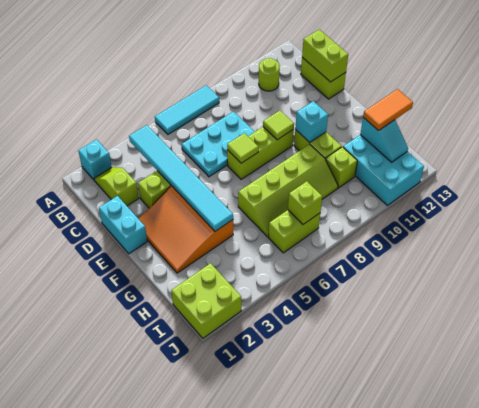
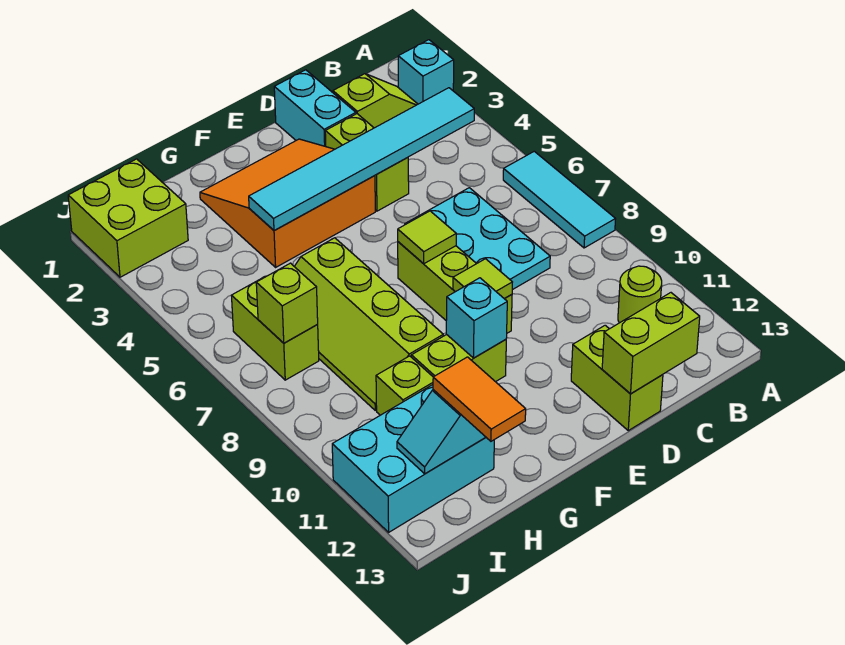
lime brick C13:D13 level 1 -> lime brick D12:D13 level 1
cyan brick D1:E1 level 1 -> cyan brick D1:D2 level 1

